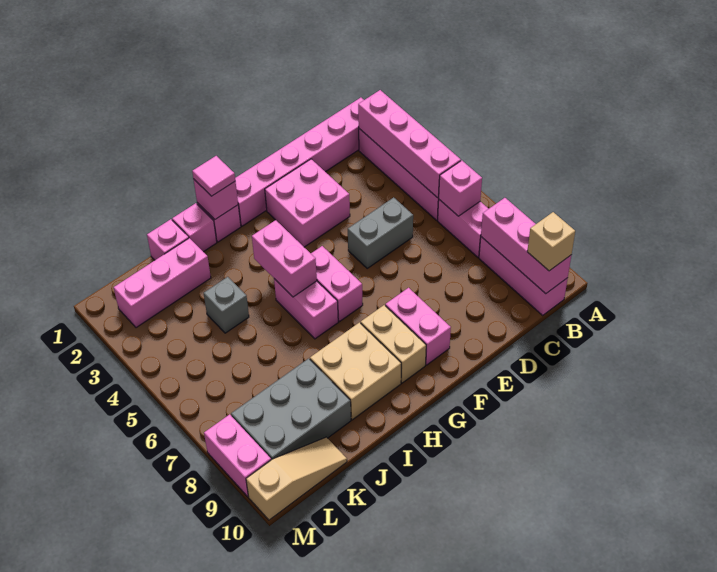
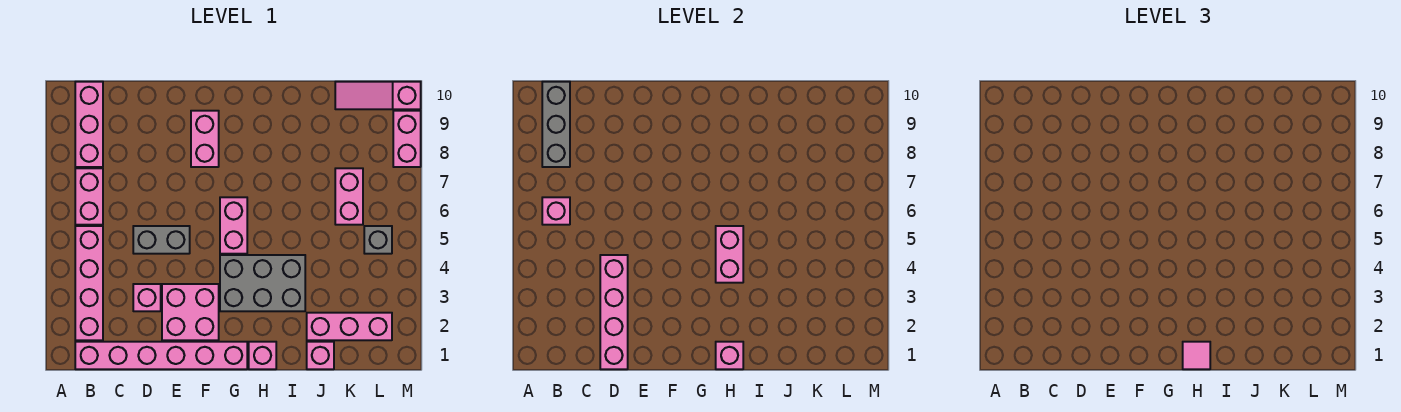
pink brick B2:B5 level 2 -> pink brick D1:D4 level 2
pink brick B8:B10 level 2 -> grey brick B8:B10 level 2
tan brick B10 level 3 -> none
tan brick G8:G9 level 1 -> none
pink brick H5:H6 level 1 -> pink brick K6:K7 level 1
tan brick H8:I9 level 1 -> none
pink brick I1 level 1 -> pink brick D3 level 1
grey brick J4 level 1 -> grey brick L5 level 1
grey brick J8:L9 level 1 -> grey brick G3:I4 level 1
tan slope K10:M10 level 1 top M -> pink slope K10:M10 level 1 top M

